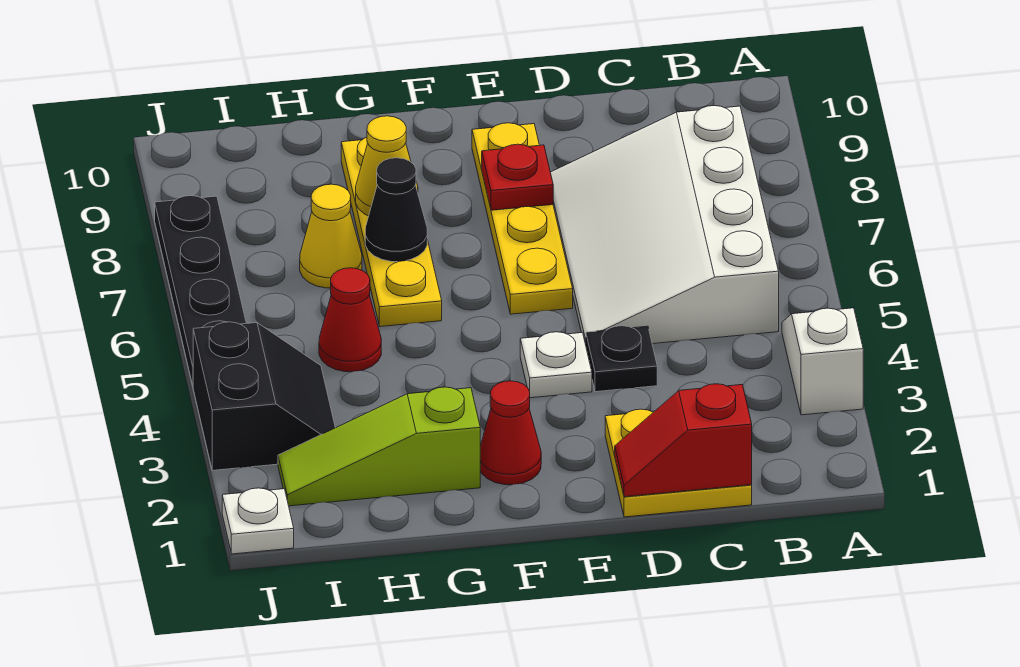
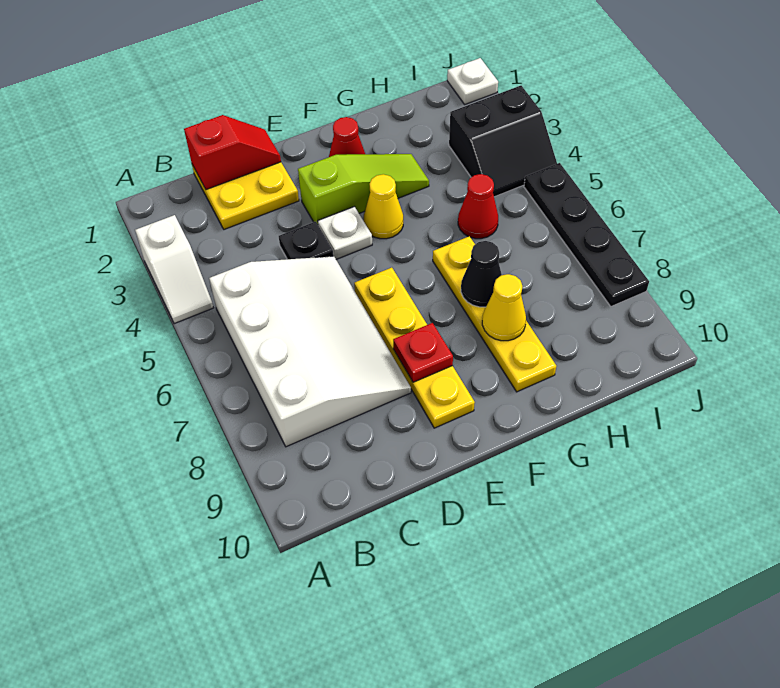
lime slope G2:I2 level 1 top G -> lime slope E3:G3 level 1 top E
yellow cone H7 level 1 -> yellow cone F4 level 1
black slope I3:J4 level 1 top J -> black slope I3:J4 level 1 top 3

